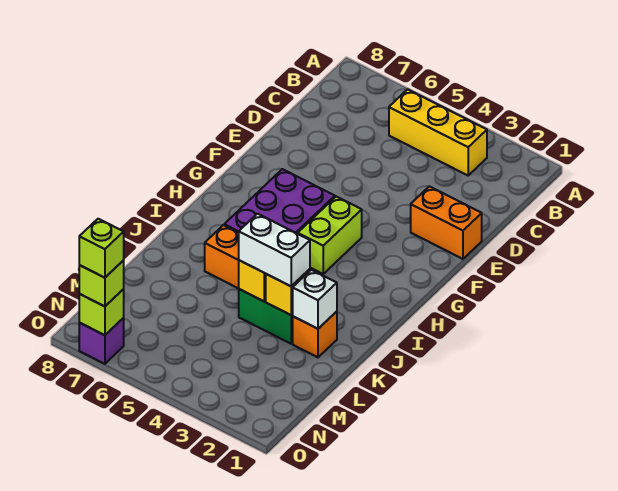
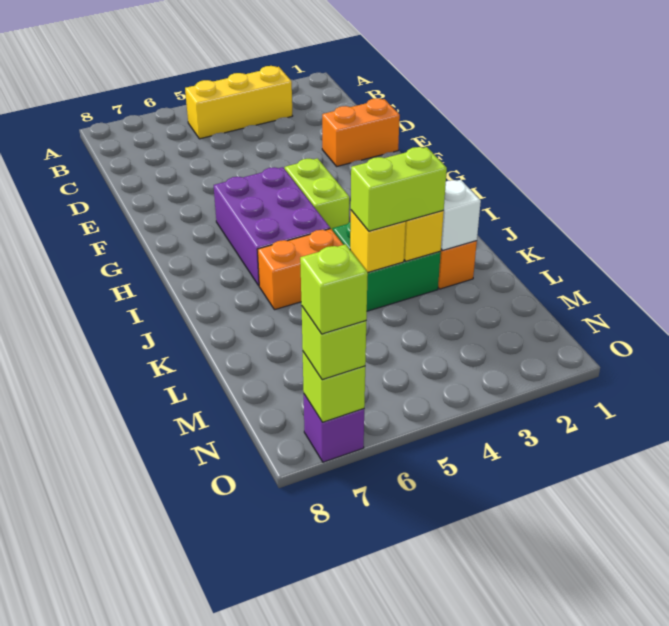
white brick K3:K4 level 3 -> lime brick K3:K4 level 3

